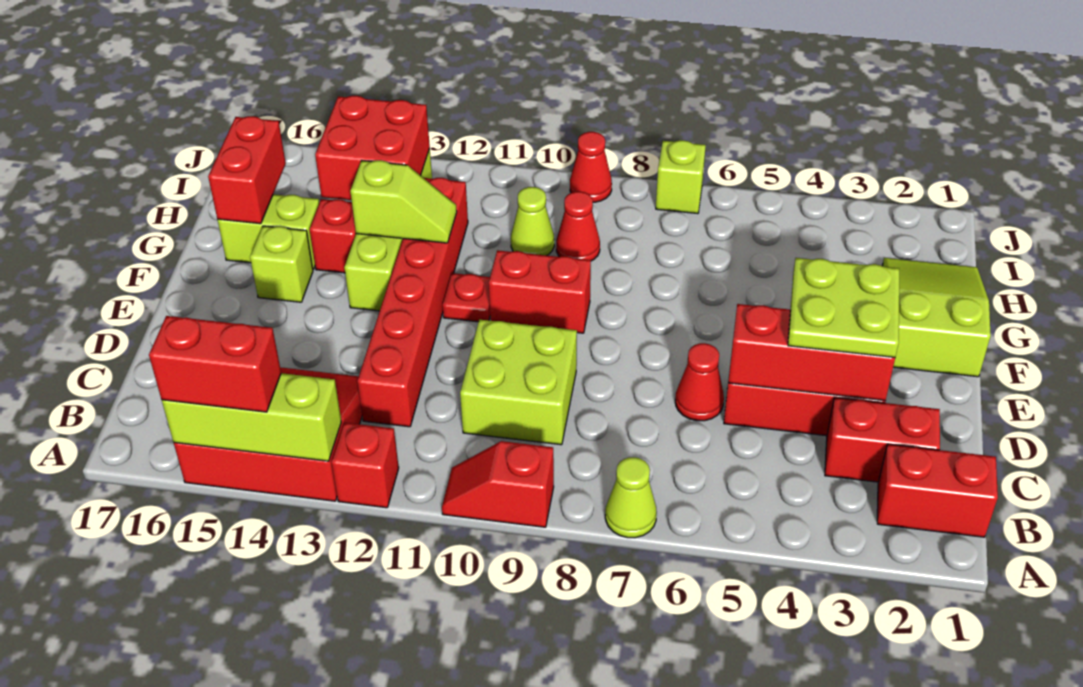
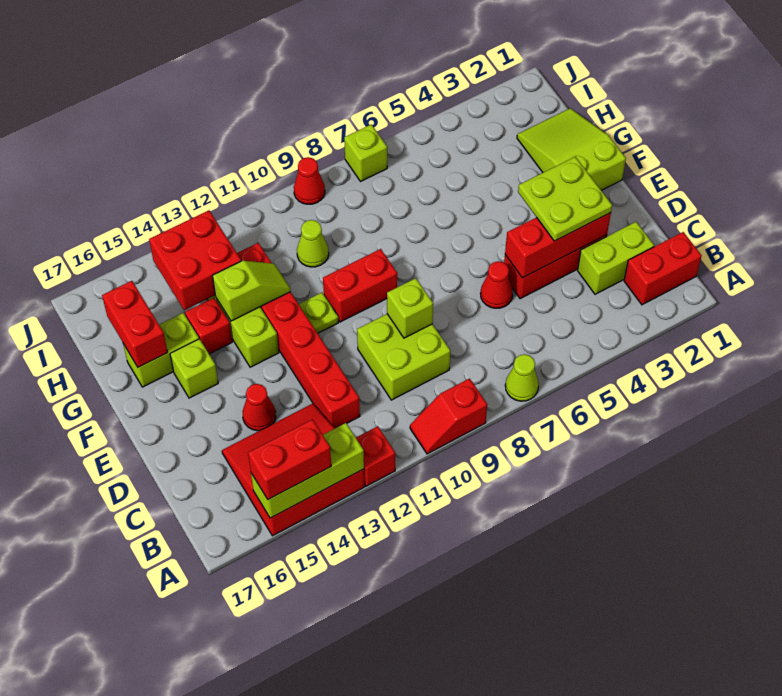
red brick C2:C3 level 1 -> lime brick C2:C3 level 1
none -> lime brick D9 level 2
red plate F11 level 1 -> lime plate F11 level 1
red cone H9 level 1 -> red cone D14 level 1

